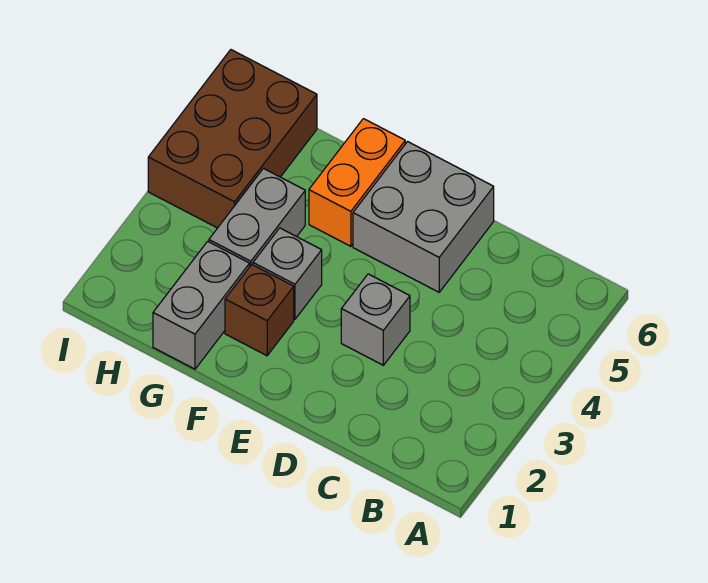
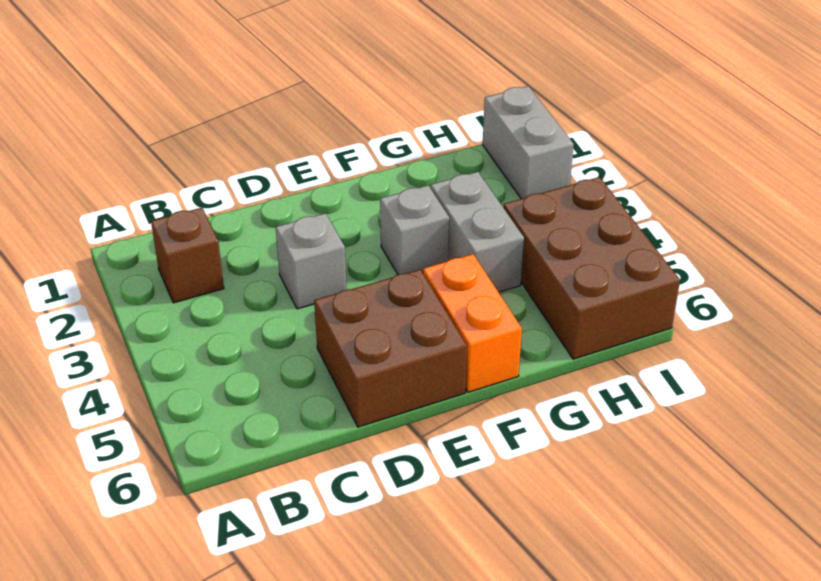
grey brick D5:E6 level 1 -> brown brick D5:E6 level 1
brown brick F2 level 1 -> brown brick B2 level 1
grey brick G1:G2 level 1 -> grey brick I1:I2 level 1

